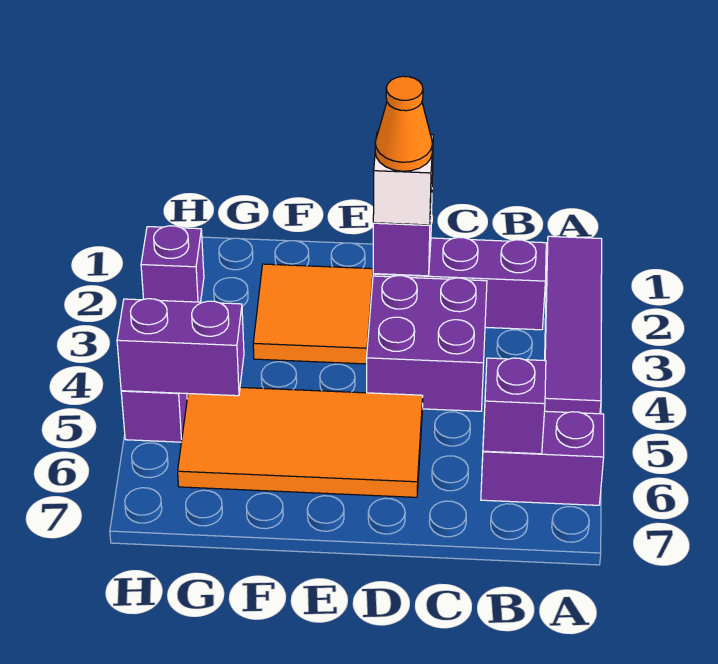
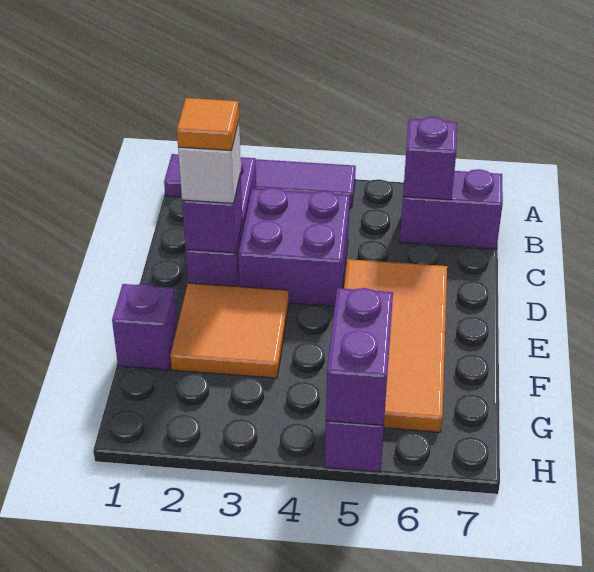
purple brick A6:B6 level 1 -> purple brick B6:B7 level 1
orange cone D2 level 4 -> orange tile D2 level 4
purple brick H2 level 1 -> purple brick F1 level 1

